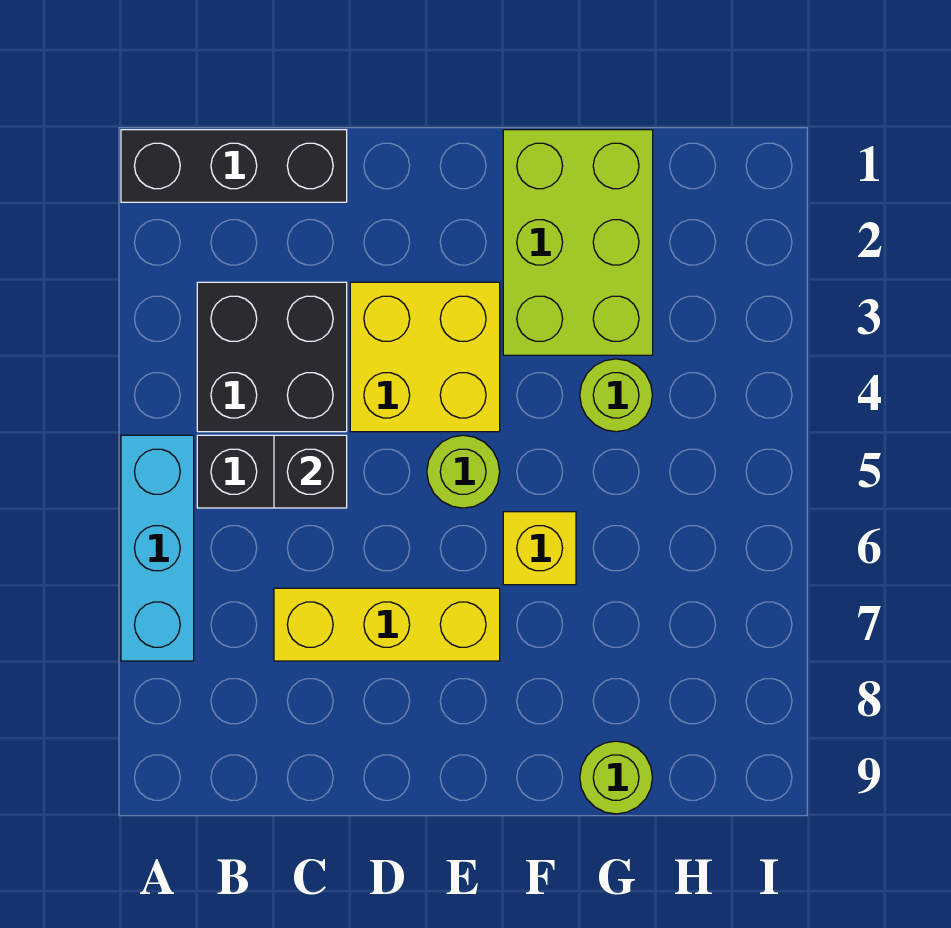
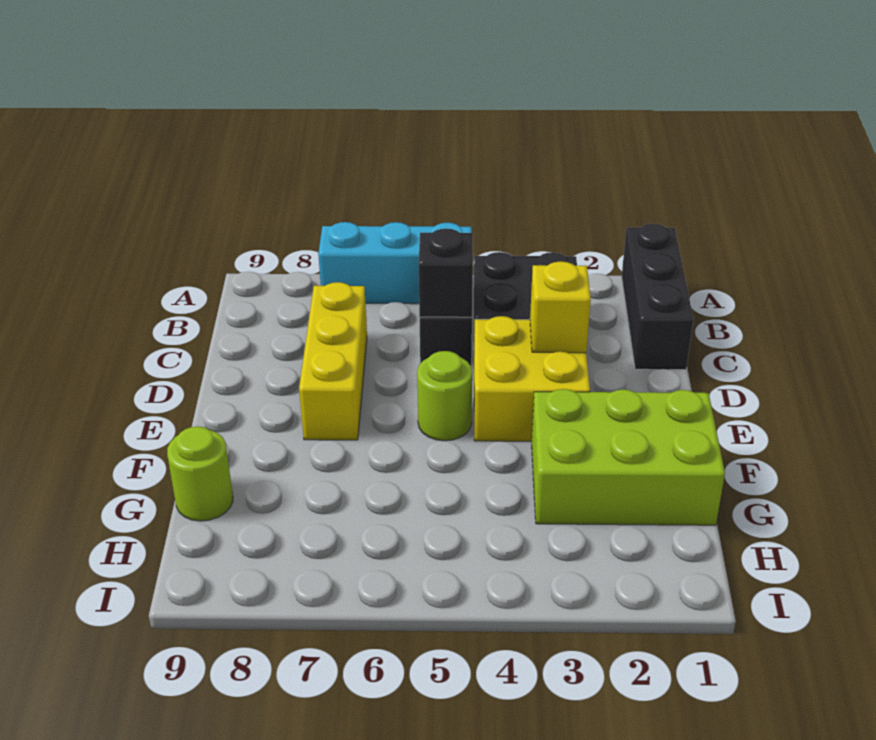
yellow brick F6 level 1 -> yellow brick D3 level 2
lime round brick G4 level 1 -> none

